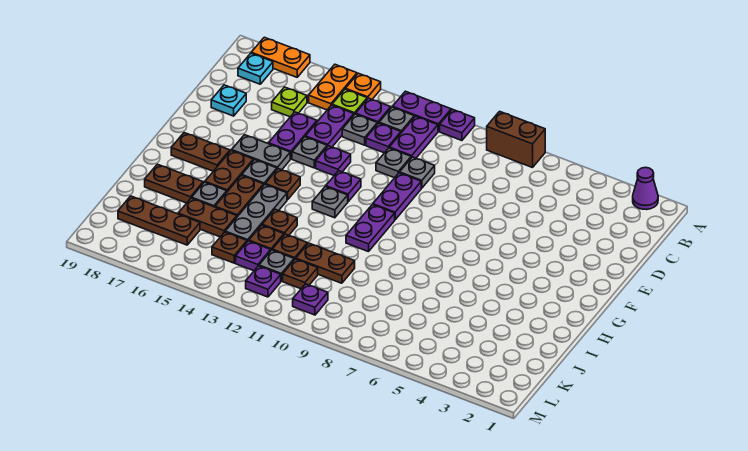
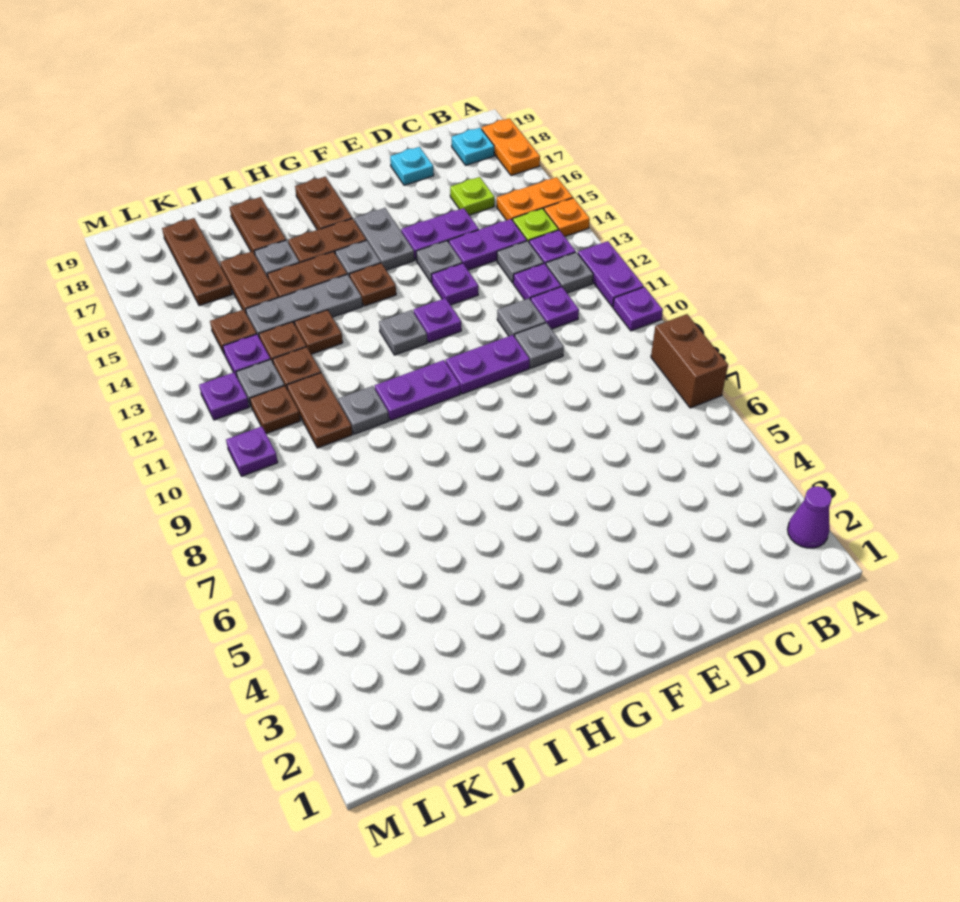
purple plate B11:C11 level 1 -> purple plate C11 level 1
none -> grey plate I10 level 1

